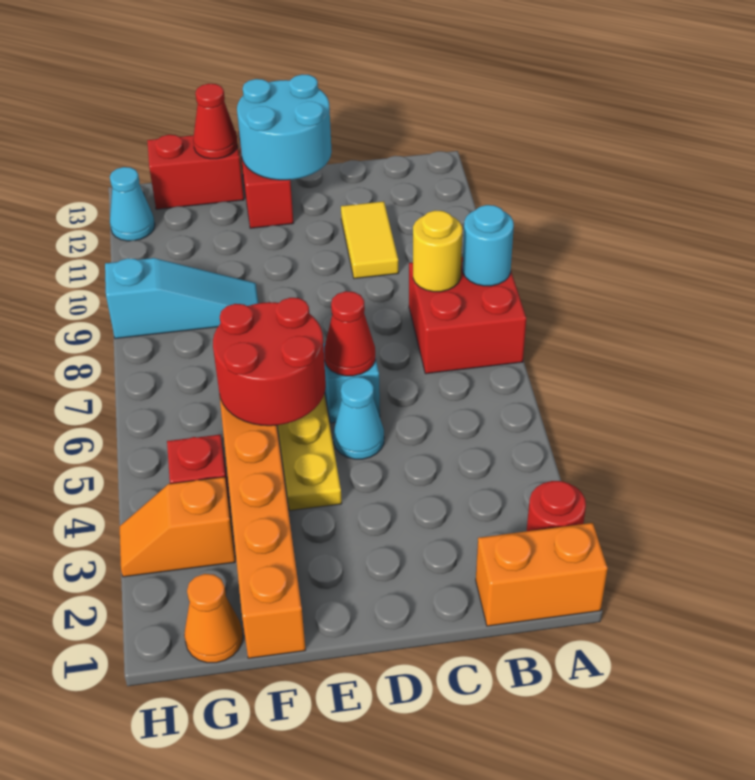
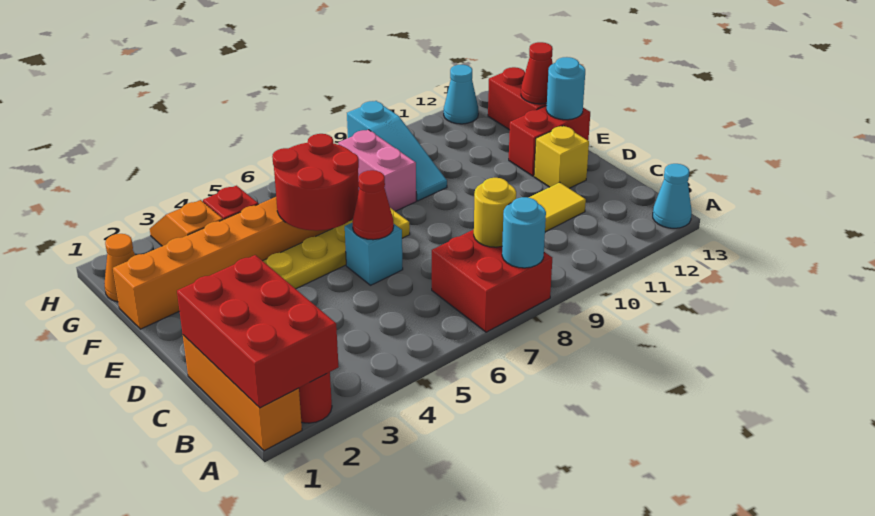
orange brick A1:B1 level 1 -> orange brick A1:C1 level 1
none -> red brick A1:C2 level 2
cyan cone D5 level 1 -> cyan cone A13 level 1
none -> yellow brick D12 level 1
cyan round brick D12:E13 level 2 -> cyan round brick E13 level 2
none -> pink brick F8:G8 level 1

